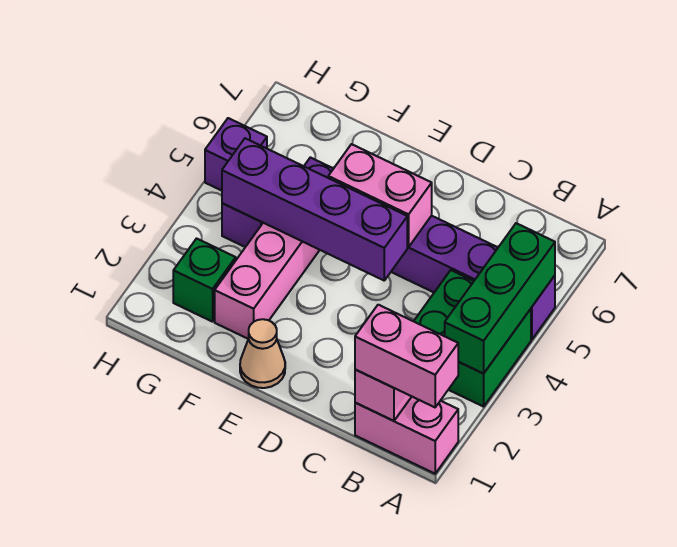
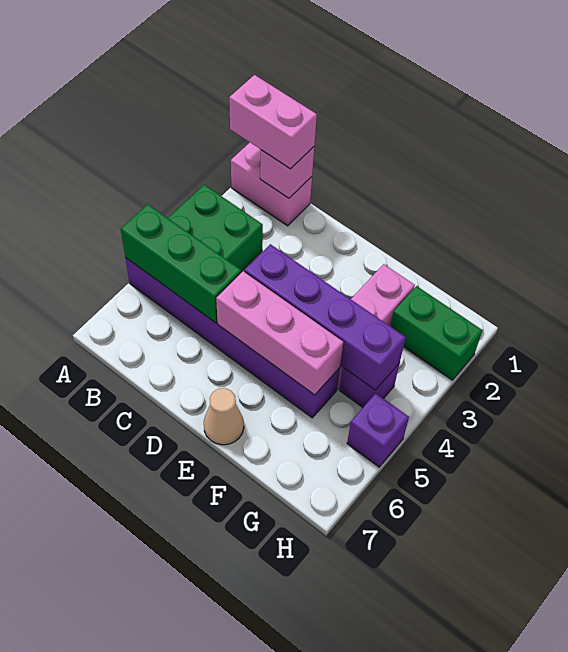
green brick A3:A5 level 2 -> green brick A5:C5 level 2
pink brick D5:E5 level 2 -> pink brick D5:F5 level 2
tan cone E1 level 1 -> tan cone E7 level 1
green brick G2 level 1 -> green brick G2:H2 level 1

